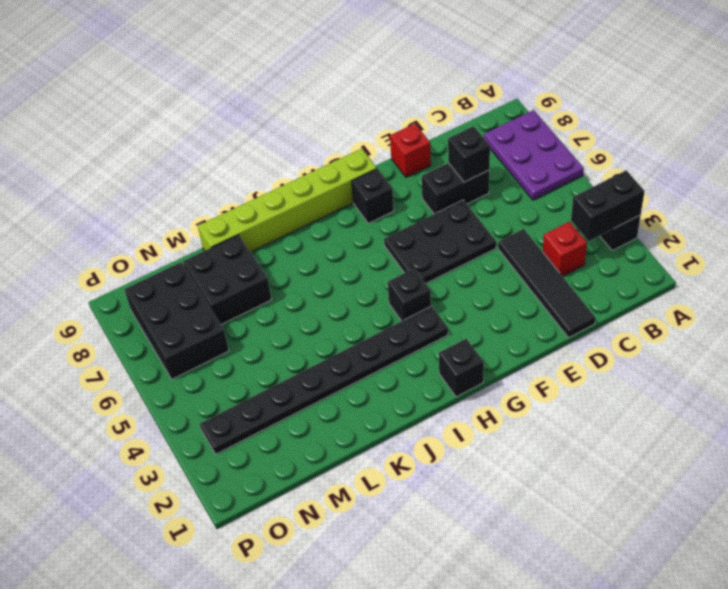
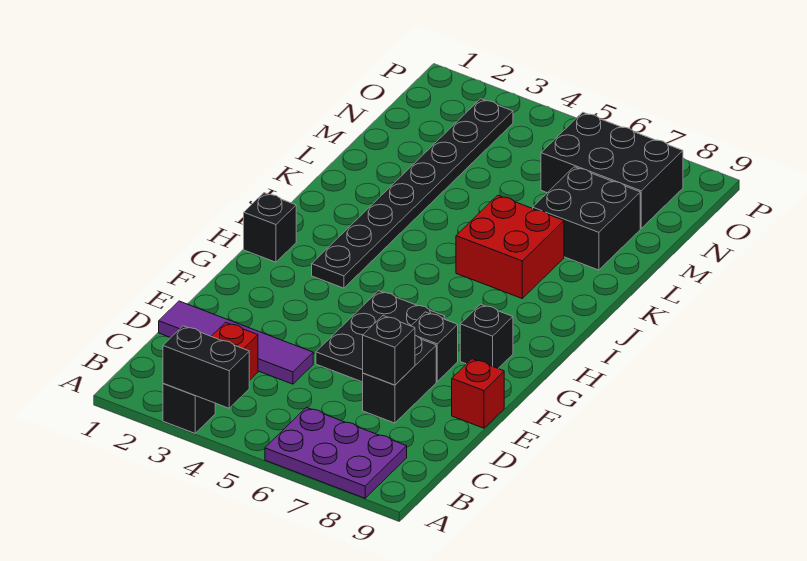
black brick A3:B3 level 2 -> black brick A3:A4 level 2
black tile D1:D4 level 1 -> purple tile D1:D4 level 1
lime brick G9:L9 level 1 -> none
black brick H4 level 1 -> black brick F7 level 1
none -> red brick J6:K7 level 1

